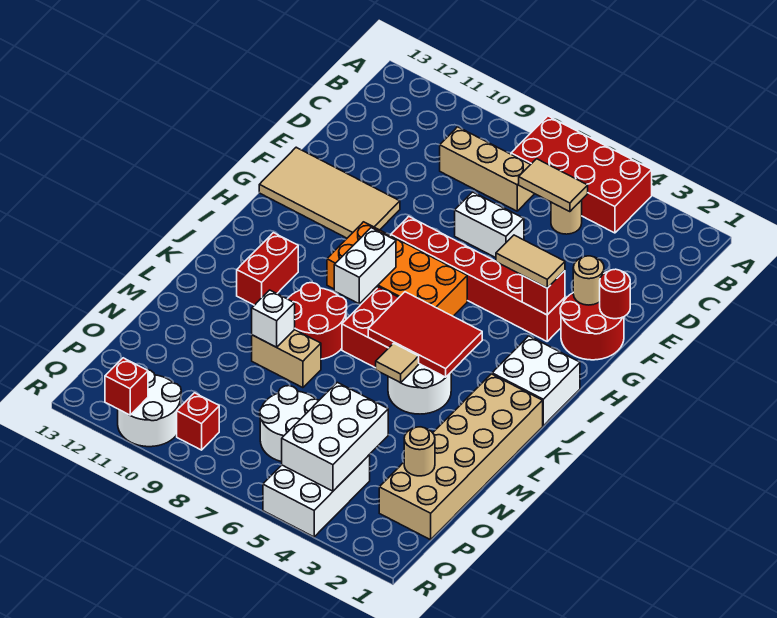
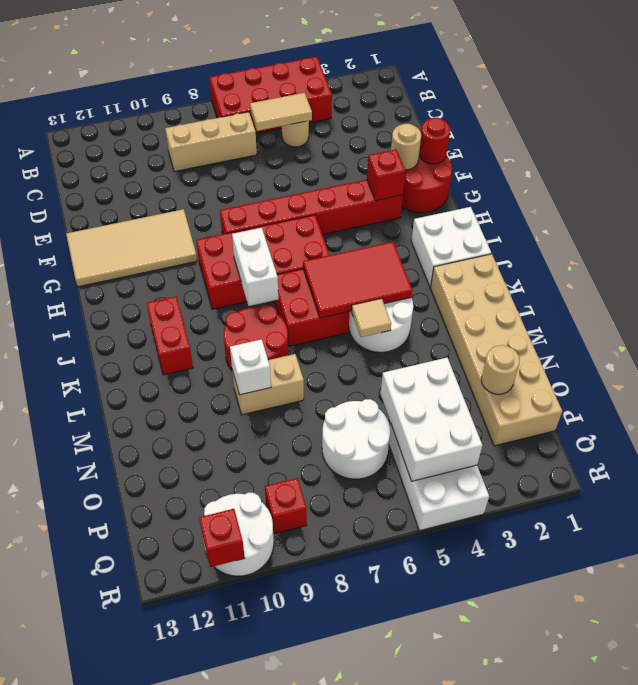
white brick E6:E7 level 1 -> none
tan tile G3:G4 level 3 -> none
orange brick H6:I9 level 1 -> red brick H6:I9 level 1

